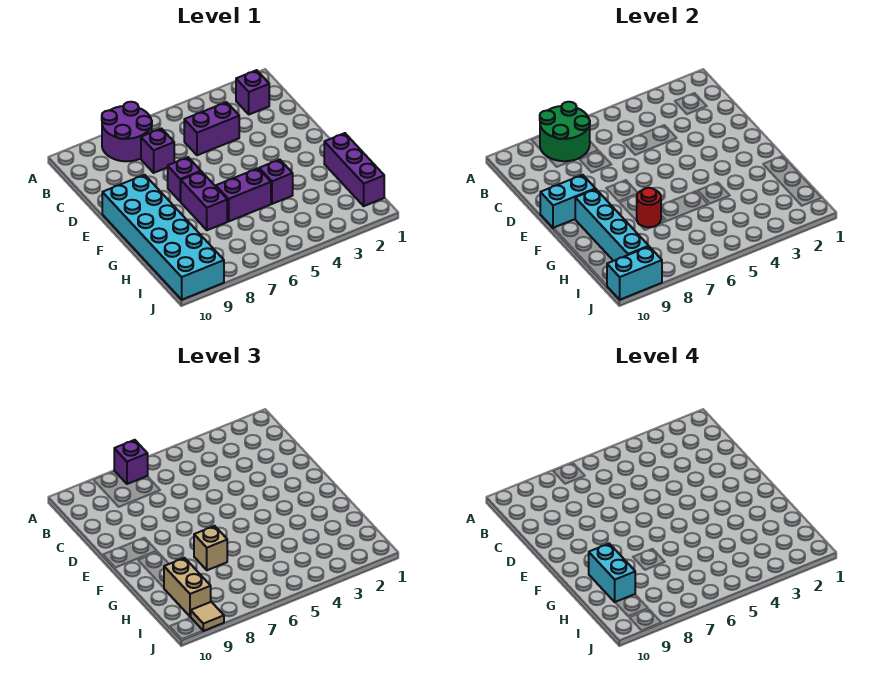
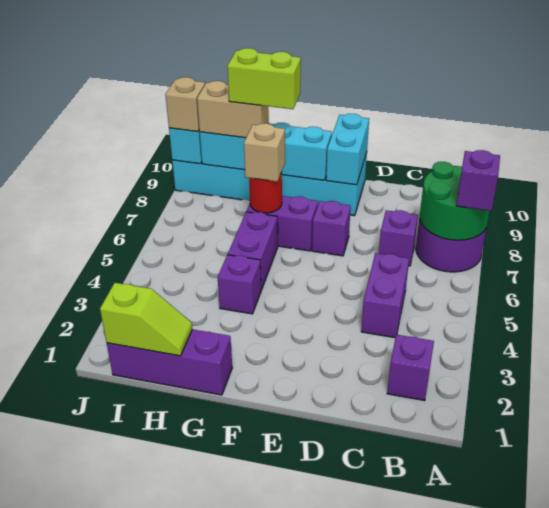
cyan brick G9:H9 level 4 -> lime brick G9:H9 level 4
none -> lime slope H1:I1 level 2 top I
tan tile J9 level 3 -> tan brick J9 level 3

